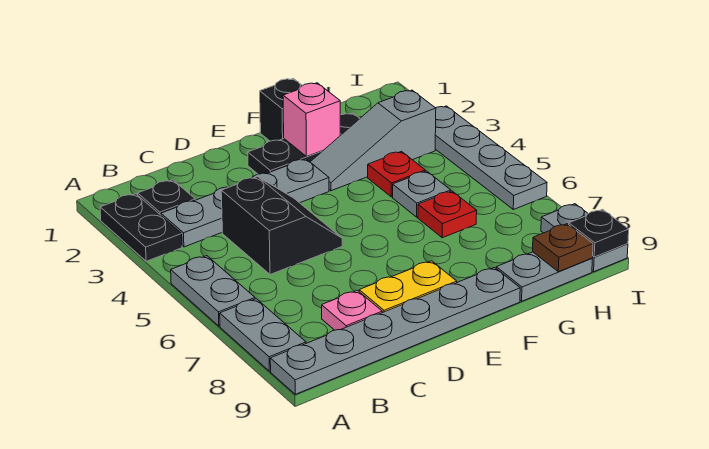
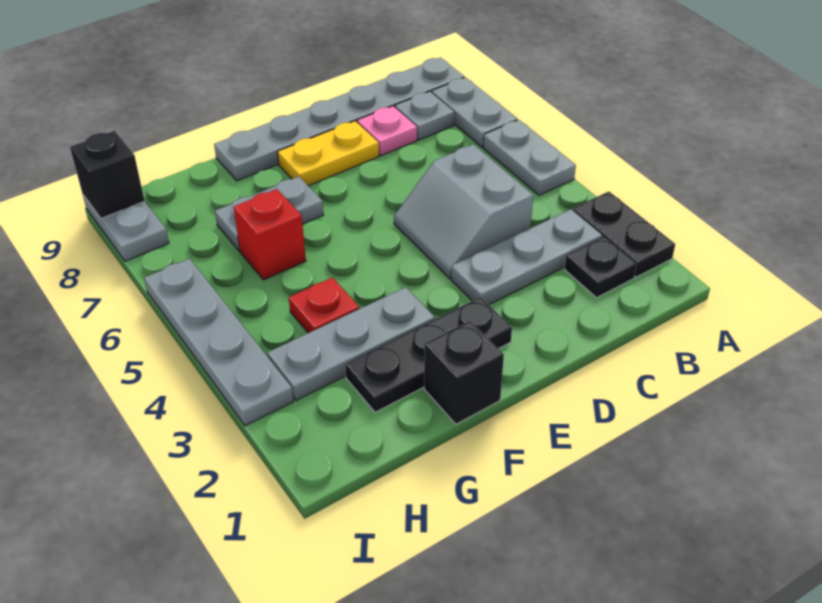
grey plate B3:E3 level 1 -> grey plate B3:D3 level 1
black slope C4:D5 level 1 top C -> grey slope C4:D5 level 1 top C
pink brick F2 level 2 -> none
grey slope F3:H3 level 1 top H -> grey plate F3:H3 level 1
grey plate G5 level 1 -> grey plate B8 level 1
red plate G6 level 1 -> red brick G6 level 1
grey plate G9:H9 level 1 -> grey plate F7:G7 level 1
brown plate H9 level 2 -> none
black plate I9 level 2 -> black brick I9 level 2

